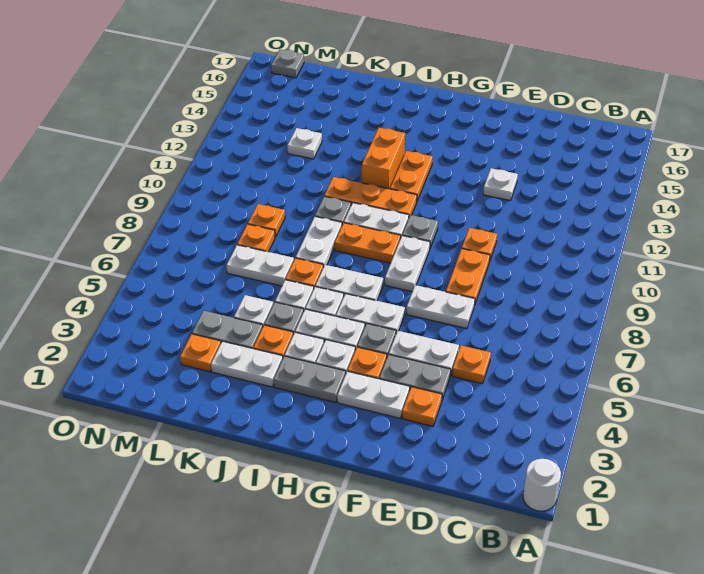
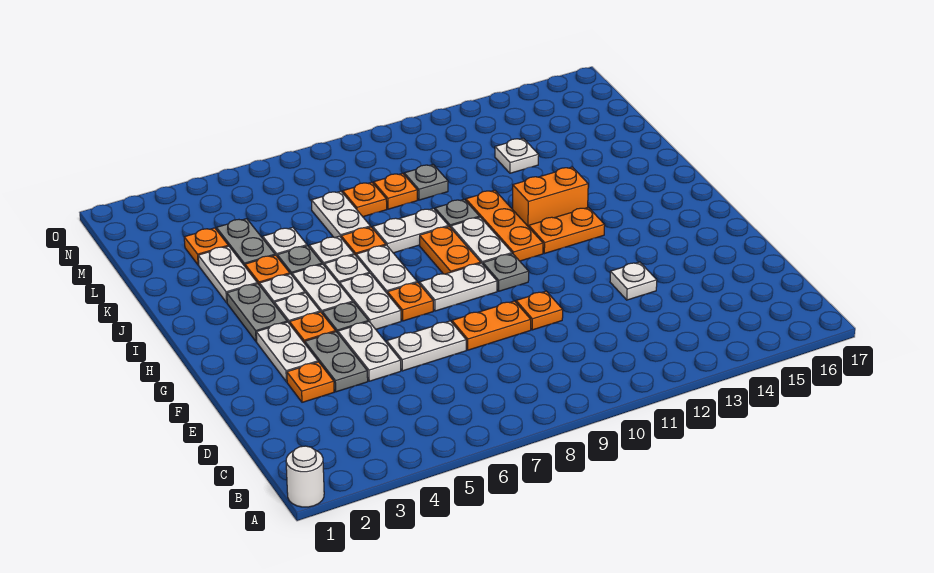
orange plate D5 level 1 -> orange plate G7 level 1
white plate E7:F7 level 1 -> white plate E6:E7 level 1
grey plate N17 level 1 -> grey plate L10 level 1

